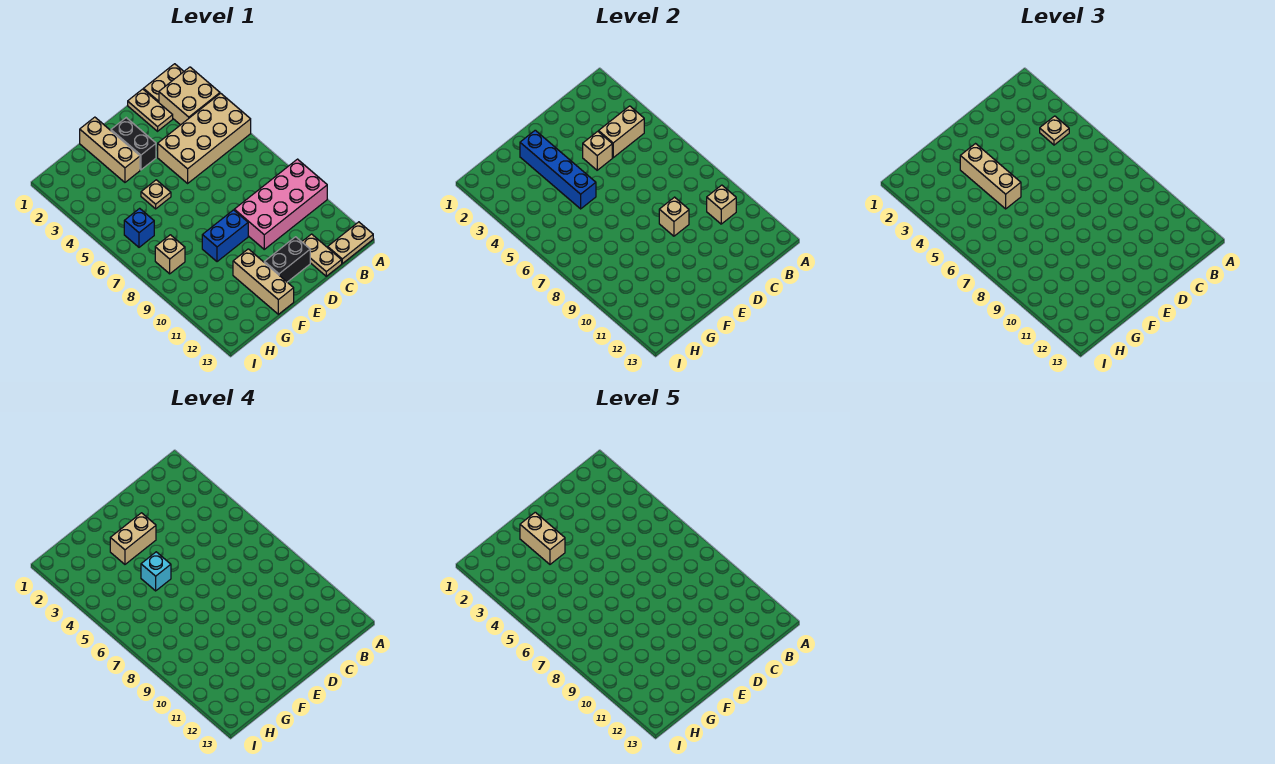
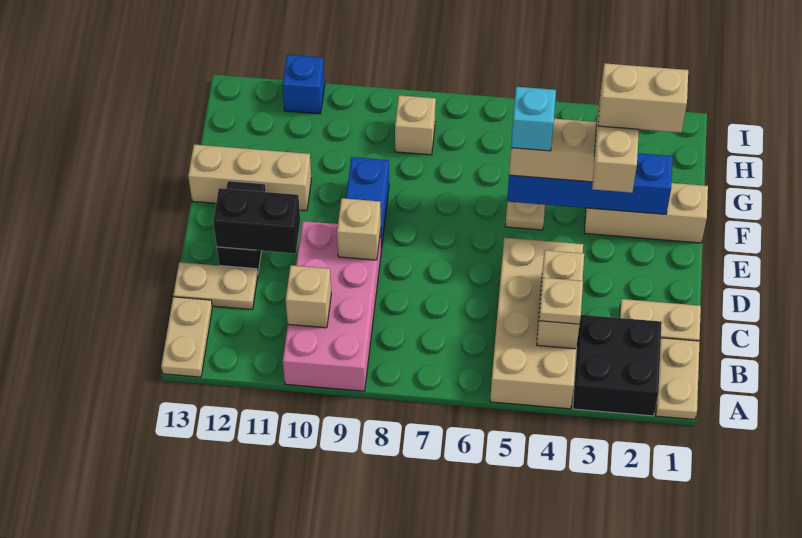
tan brick A2:B3 level 1 -> black brick A2:B3 level 1
tan brick D4 level 2 -> none
black brick E2:E3 level 1 -> black brick D11:D12 level 2
blue brick H6 level 1 -> blue brick I11 level 1

